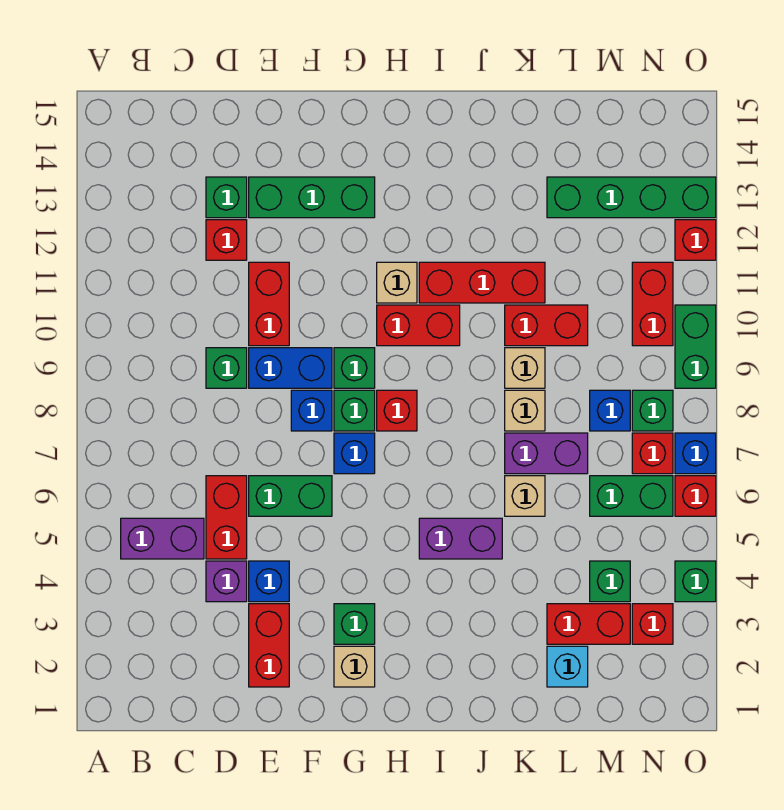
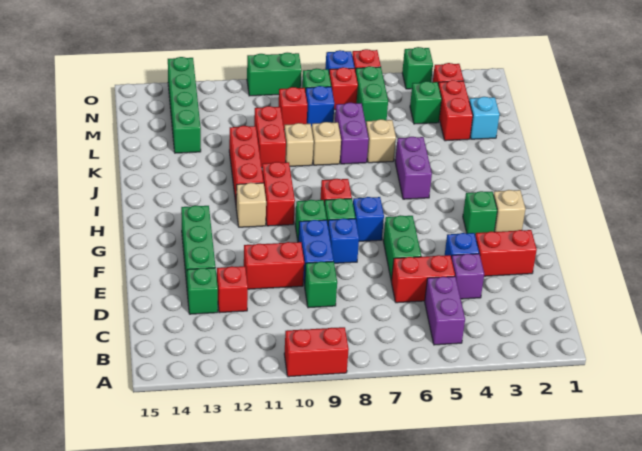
red brick N10:N11 level 1 -> red brick A9:A10 level 1
red brick O12 level 1 -> red brick M9 level 1

